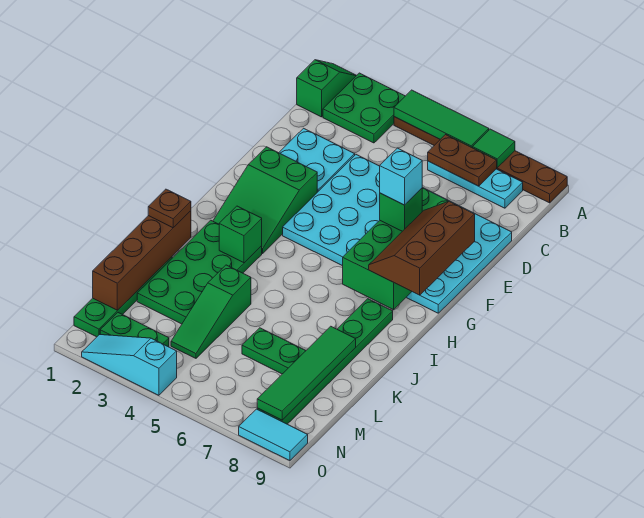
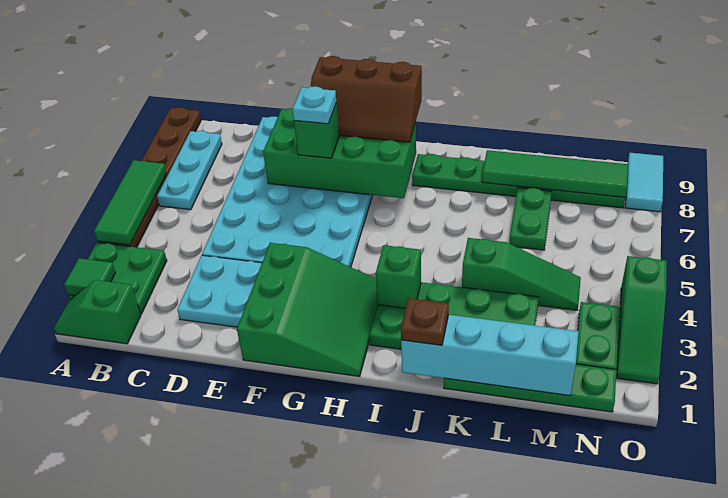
green tile A7 level 2 -> green tile A2 level 2
brown plate B6:B7 level 2 -> none
green slope F2:H3 level 1 top F -> green slope F1:H3 level 1 top F
cyan brick F7 level 4 -> cyan plate F7 level 4
brown brick J1:M1 level 2 -> cyan brick J1:M1 level 2
cyan slope O2:O4 level 1 top 4 -> green slope O2:O4 level 1 top 4

